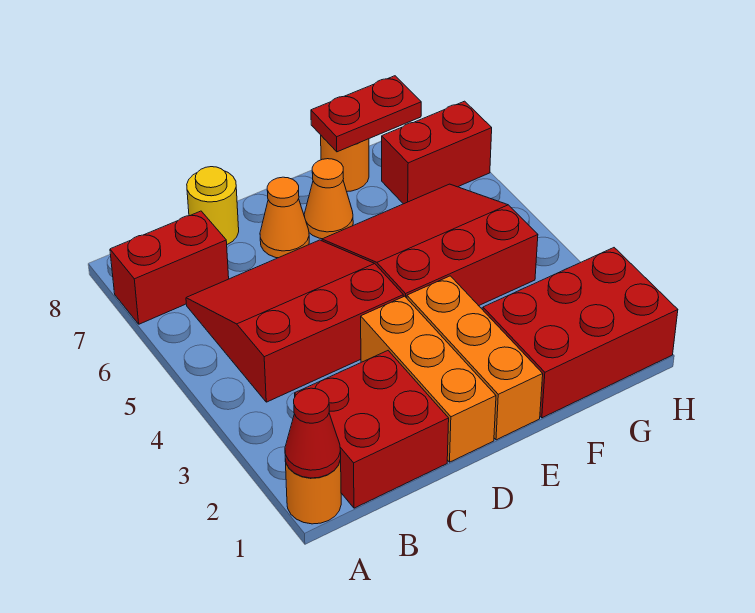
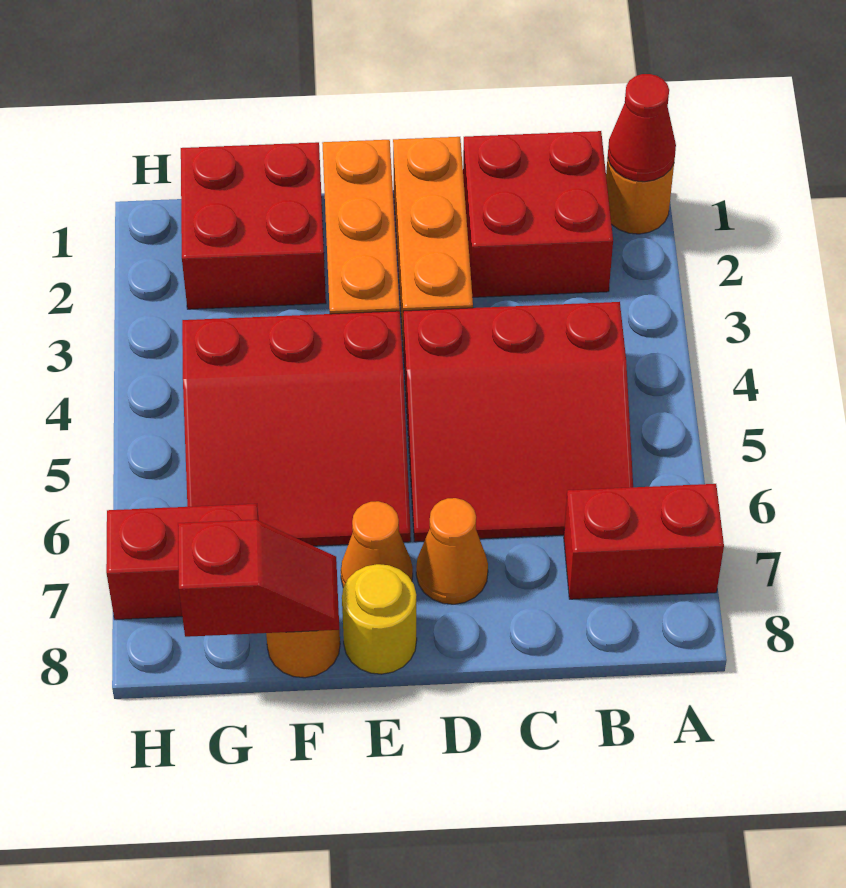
yellow round brick C8 level 1 -> yellow round brick E8 level 1
red brick F1:H2 level 1 -> red brick F1:G2 level 1
red plate F8:G8 level 2 -> red slope F8:G8 level 2 top G

